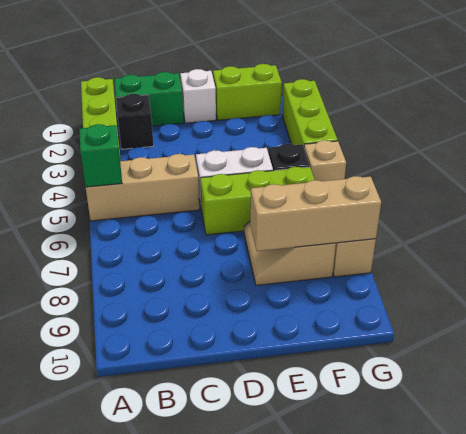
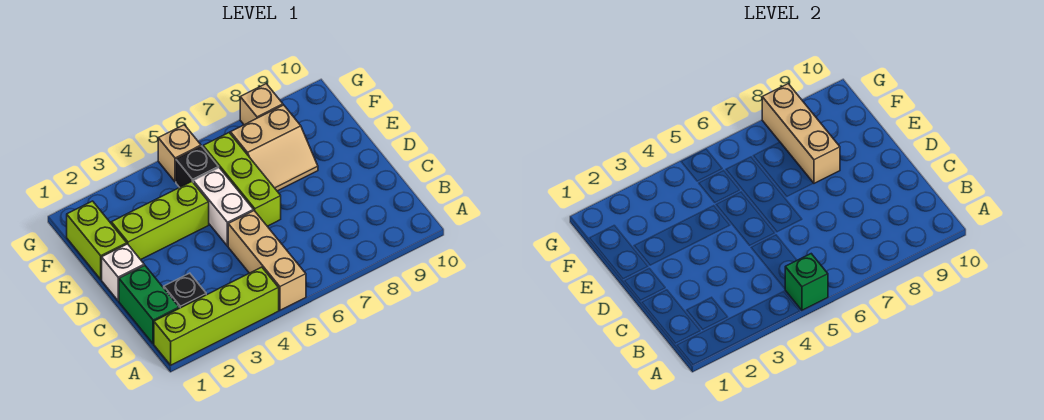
lime brick G2:G4 level 1 -> lime brick E2:E4 level 1

